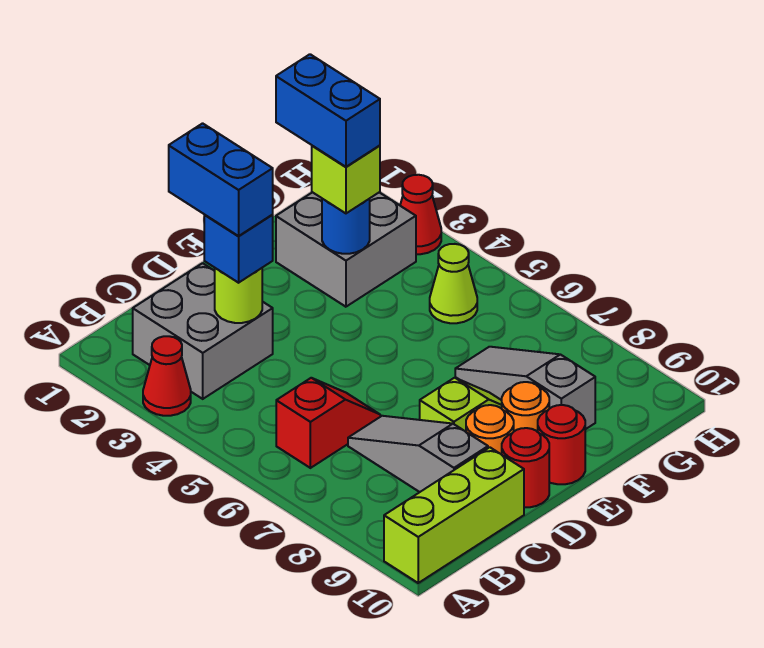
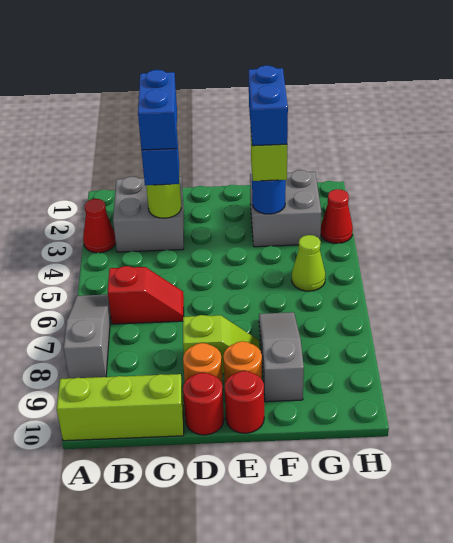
grey slope C7:C9 level 1 top 9 -> grey slope A6:A8 level 1 top 8

